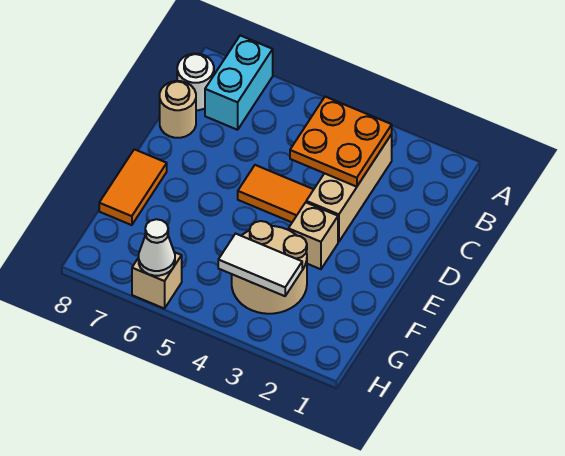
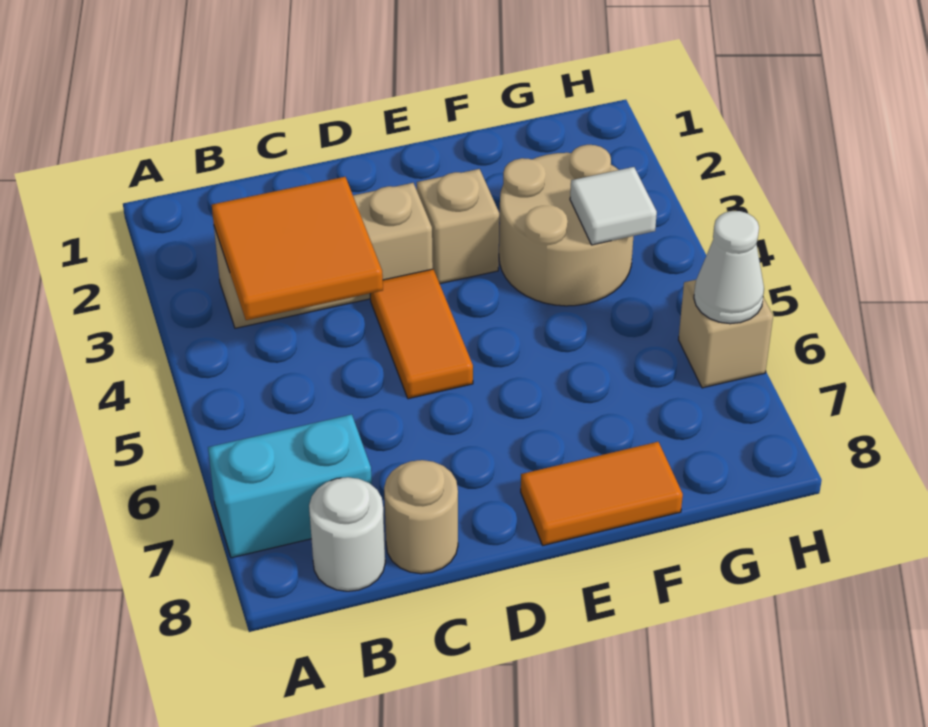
orange plate B3:C4 level 2 -> orange tile B3:C4 level 2
white tile G3:G4 level 2 -> white tile G4 level 2

